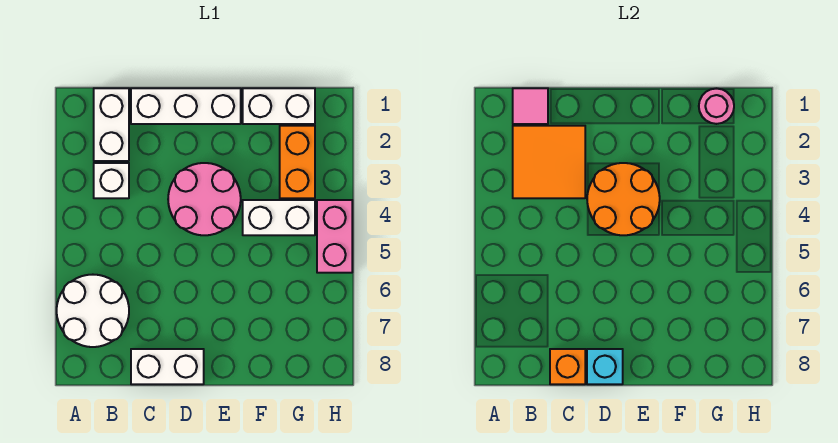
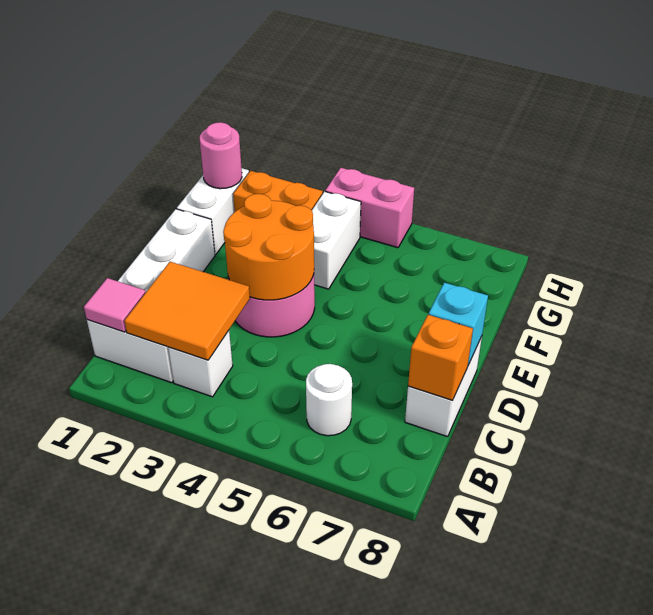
white round brick A6:B7 level 1 -> white round brick B6 level 1

